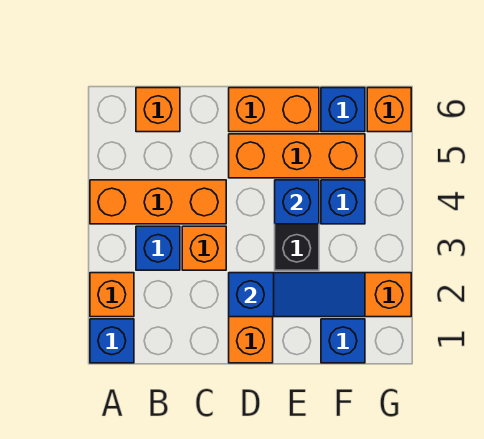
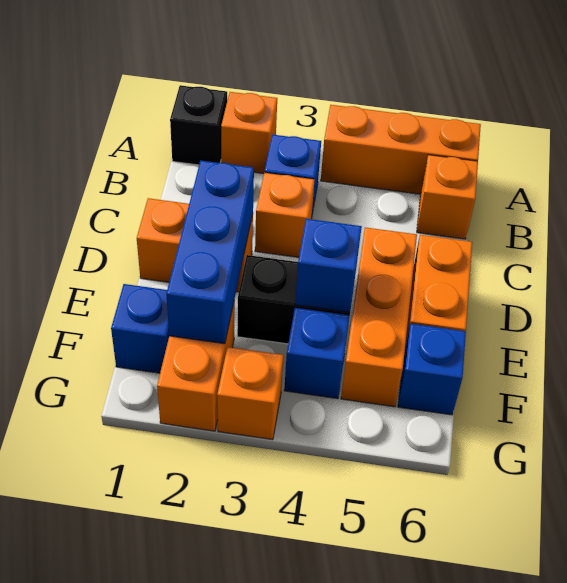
blue brick A1 level 1 -> black brick A1 level 1
orange brick A4:C4 level 1 -> orange brick A4:A6 level 1
blue slope D2:F2 level 2 top D -> blue brick D2:F2 level 2
orange brick G6 level 1 -> orange brick G3 level 1

